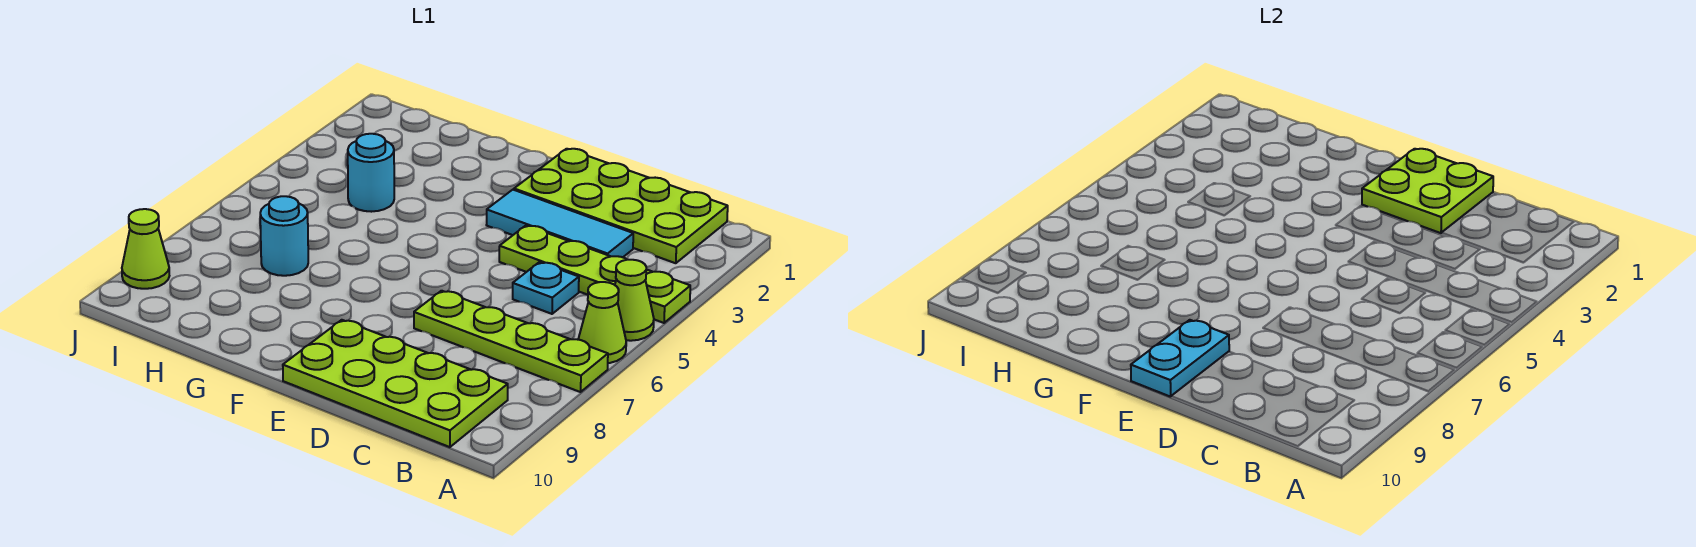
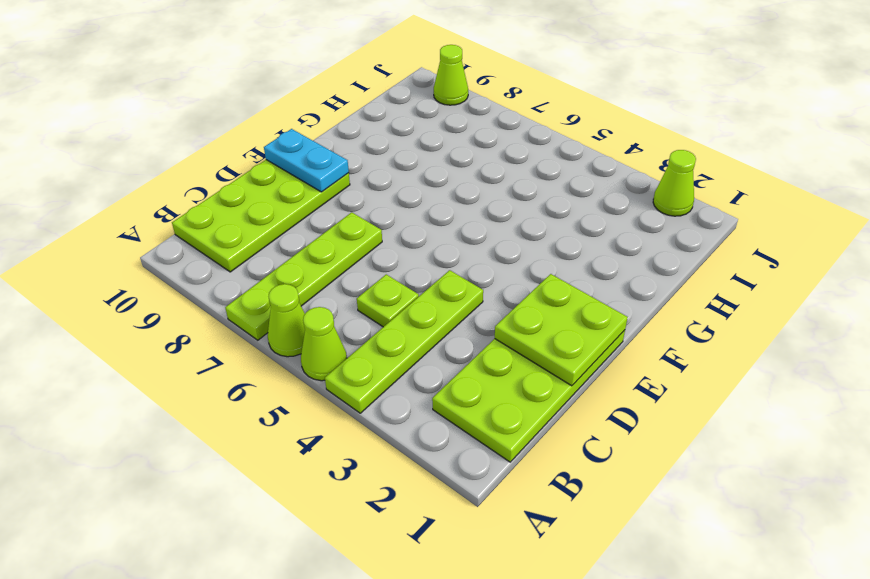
cyan tile C3:E3 level 1 -> none
cyan plate C5 level 1 -> lime plate C5 level 1
cyan round brick H4 level 1 -> none
cyan round brick H7 level 1 -> none
none -> lime cone J2 level 1

